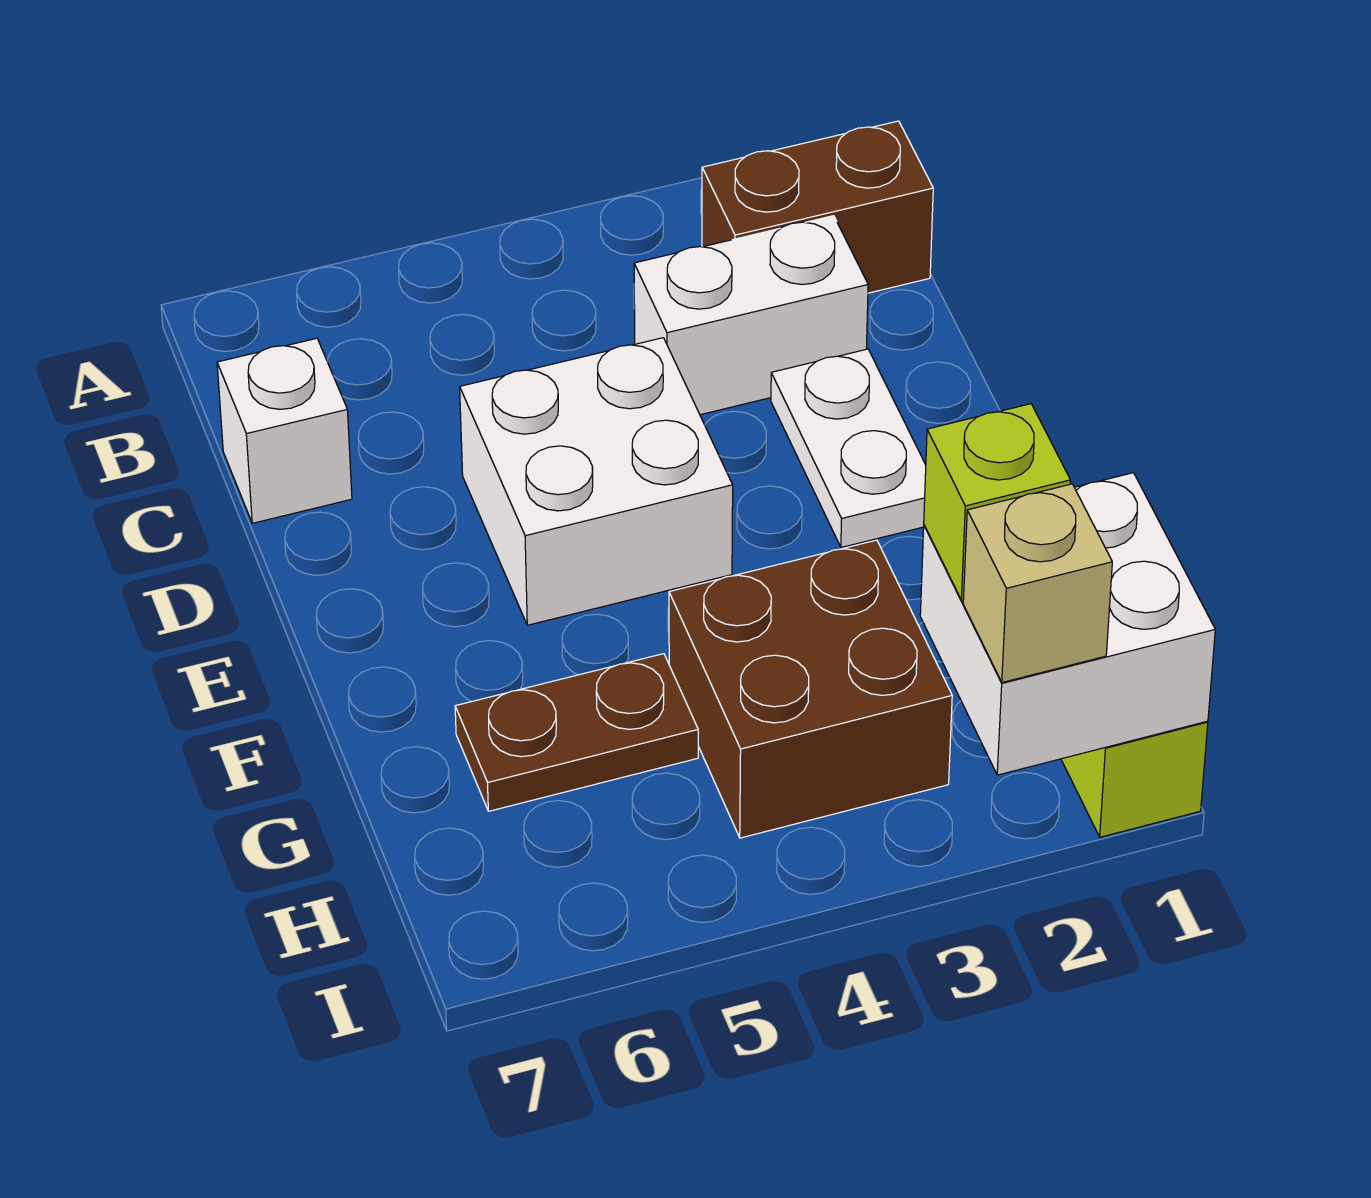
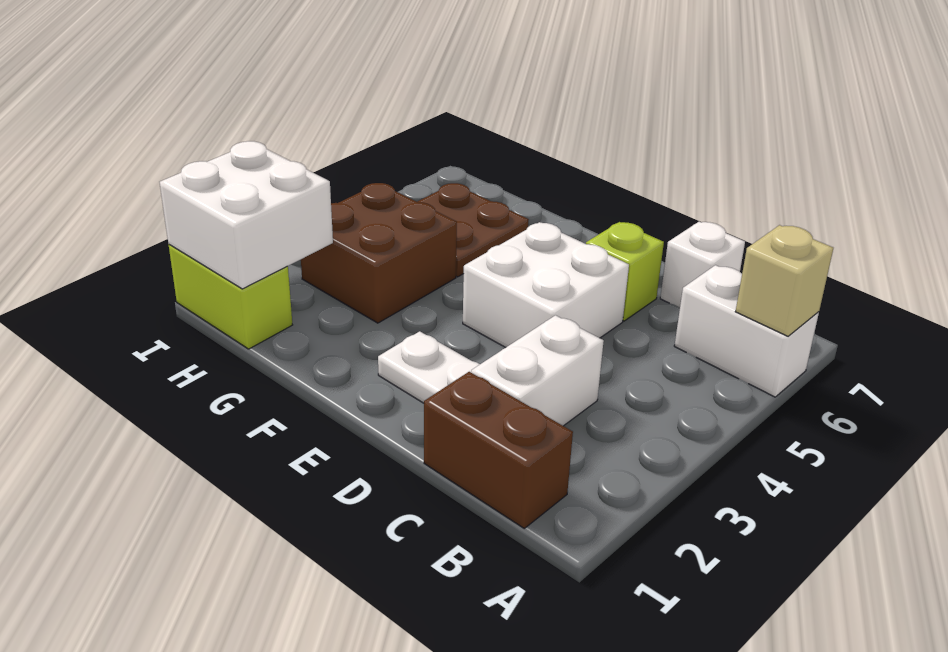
none -> white brick A6:B6 level 1
brown brick B1:B2 level 1 -> brown brick B1:C1 level 1
brown plate G5:G6 level 1 -> brown plate G5:H6 level 1
lime brick H2 level 3 -> lime brick D6 level 1
tan brick I2 level 3 -> tan brick A6 level 2

